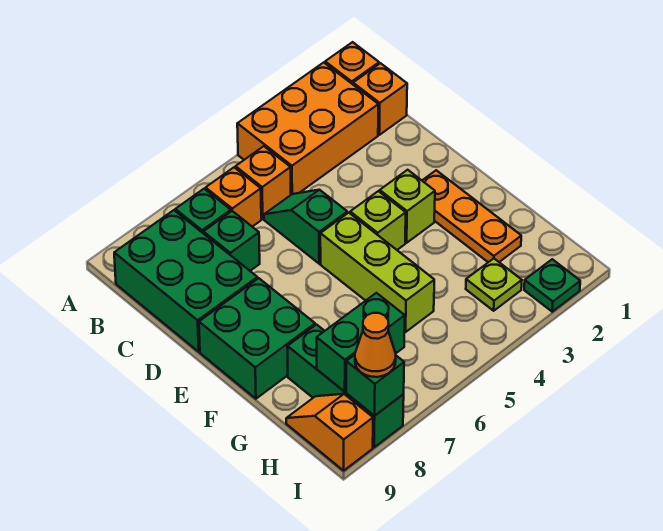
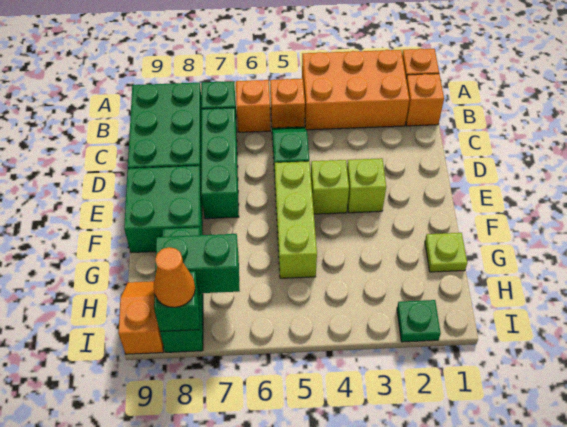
green brick C7 level 1 -> green brick C7:E7 level 1
orange plate E2:G2 level 1 -> none
lime plate H3 level 1 -> lime plate G1 level 1

